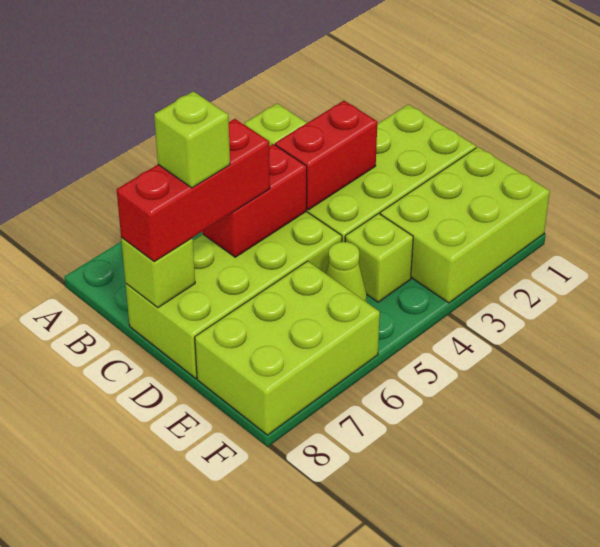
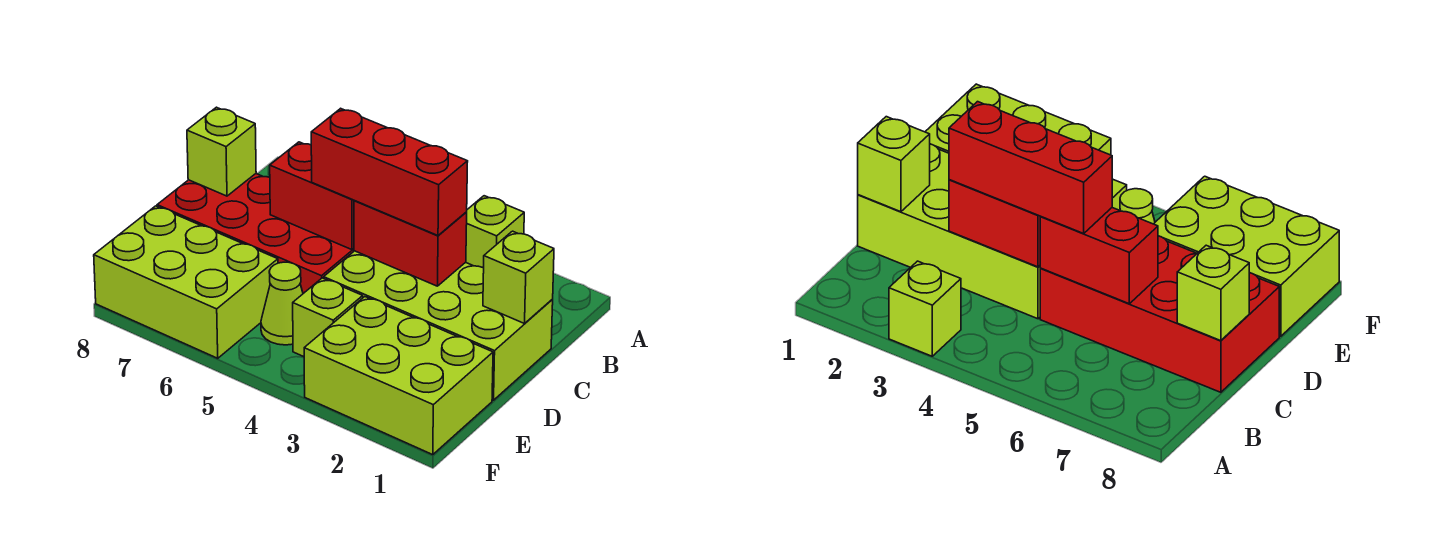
lime brick C5:D8 level 1 -> red brick C5:D8 level 1
red brick C6:C8 level 3 -> red brick C3:C5 level 3
lime brick C7 level 4 -> lime brick C1 level 2

